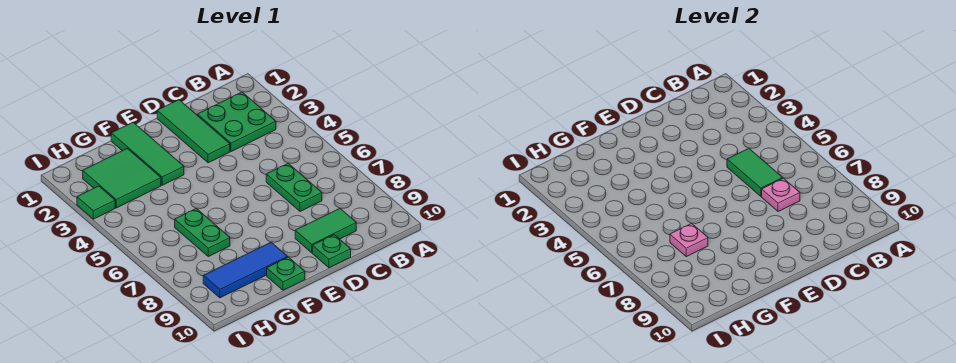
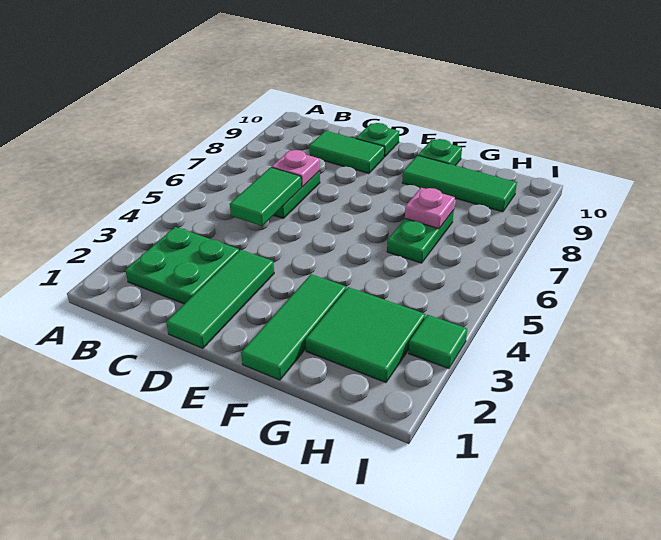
blue tile F9:H9 level 1 -> green tile F9:H9 level 1

